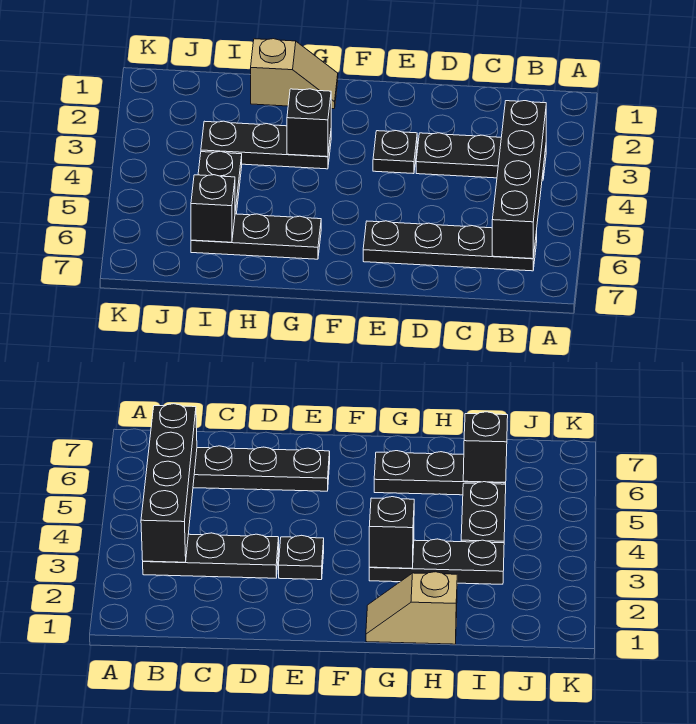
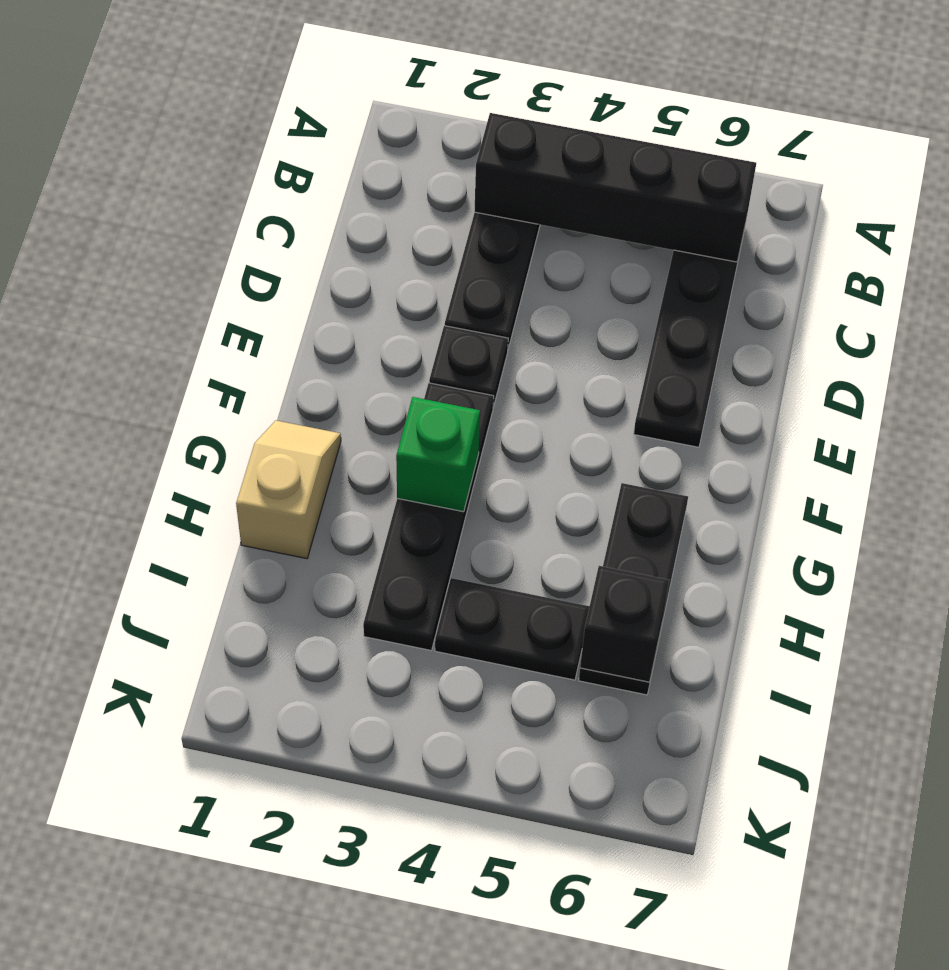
black plate G3:I3 level 1 -> black plate F3:I3 level 1
black brick G3 level 2 -> green brick G3 level 2

